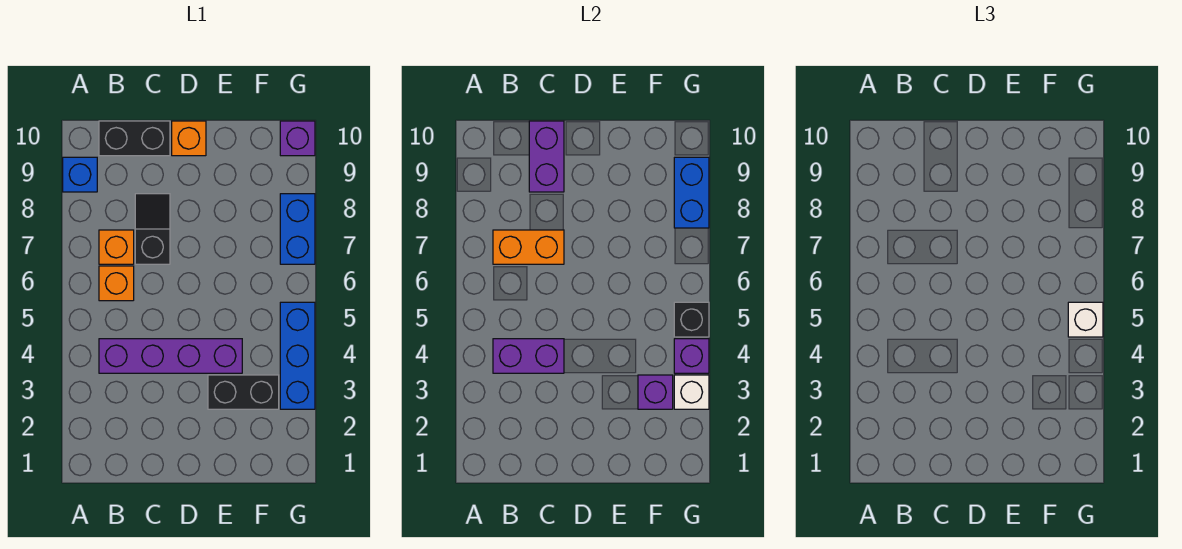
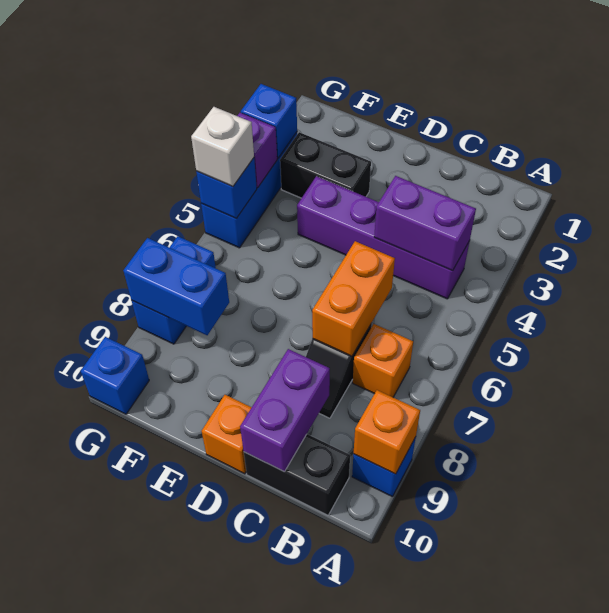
orange brick B6 level 1 -> orange brick A9 level 2
orange brick B7:C7 level 2 -> orange brick C6:C7 level 2
purple brick F3 level 2 -> none
white brick G3 level 2 -> blue brick G3 level 2
black brick G5 level 2 -> blue brick G5 level 2
blue brick G8:G9 level 2 -> blue brick F8:G8 level 2
purple brick G10 level 1 -> blue brick G10 level 1

